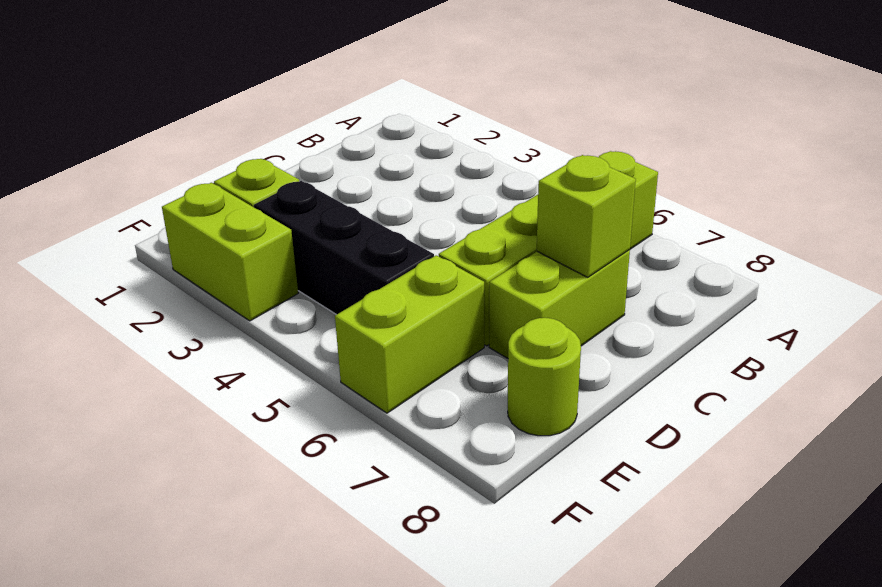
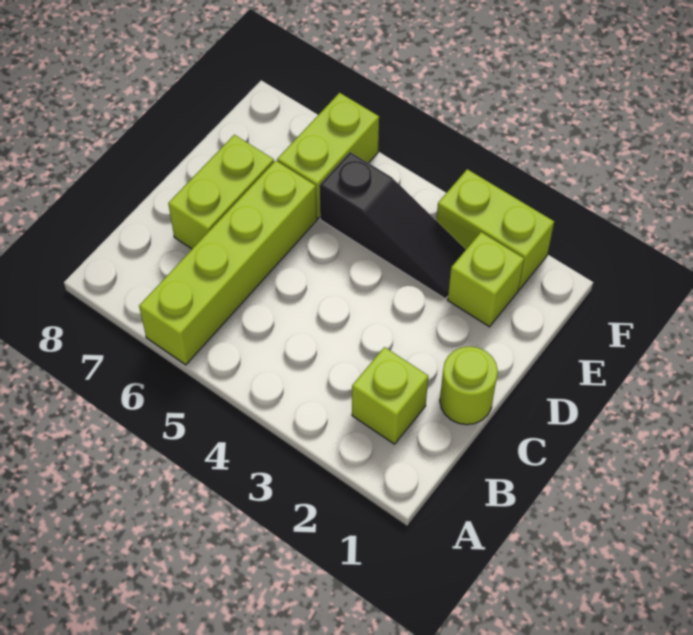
lime brick C7 level 2 -> lime brick B2 level 1
black brick E3:E5 level 1 -> black slope E3:E5 level 1 top 5
lime round brick E8 level 1 -> lime round brick C1 level 1

